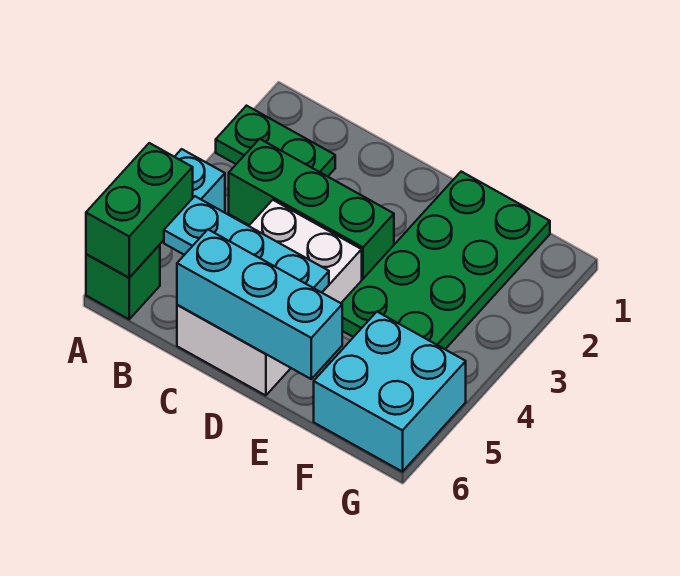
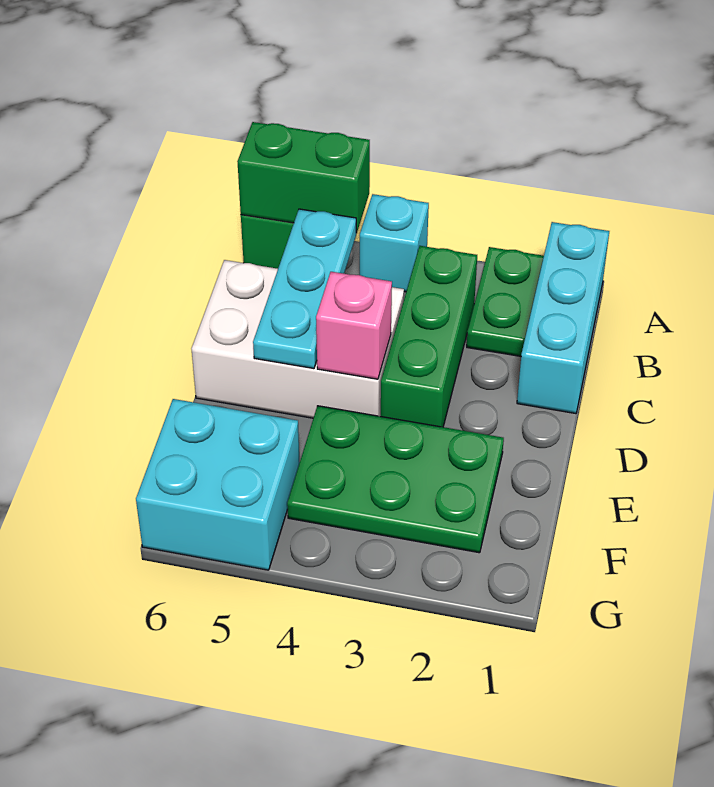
cyan brick C6:E6 level 2 -> cyan brick A1:C1 level 1
none -> pink brick D4 level 2
green plate E1:F4 level 1 -> green plate E2:F4 level 1

